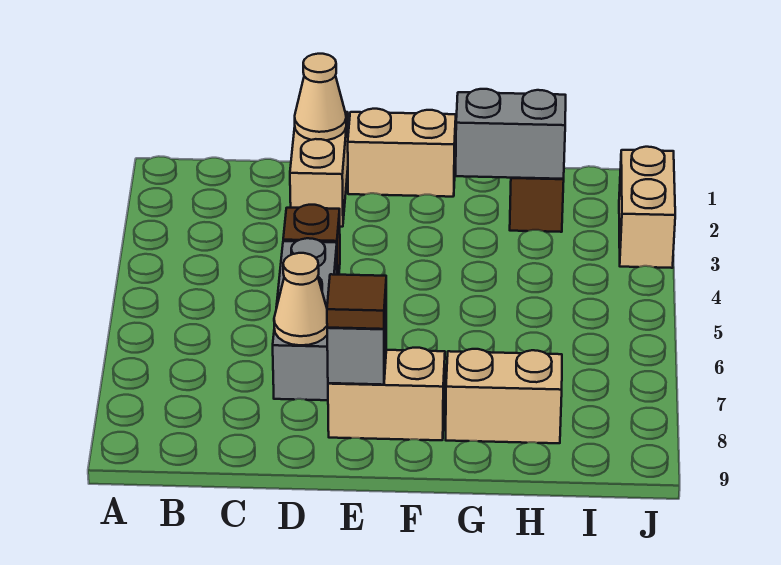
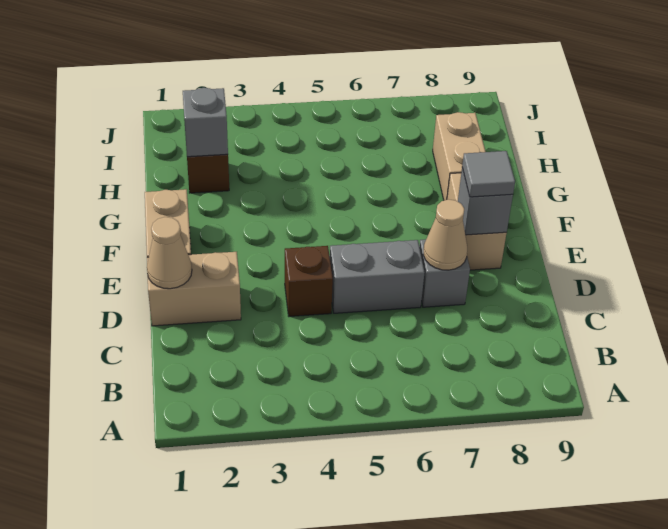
brown tile E8 level 3 -> grey tile E8 level 3
grey brick G2:H2 level 2 -> grey brick H2 level 2
tan brick J2:J3 level 1 -> none

